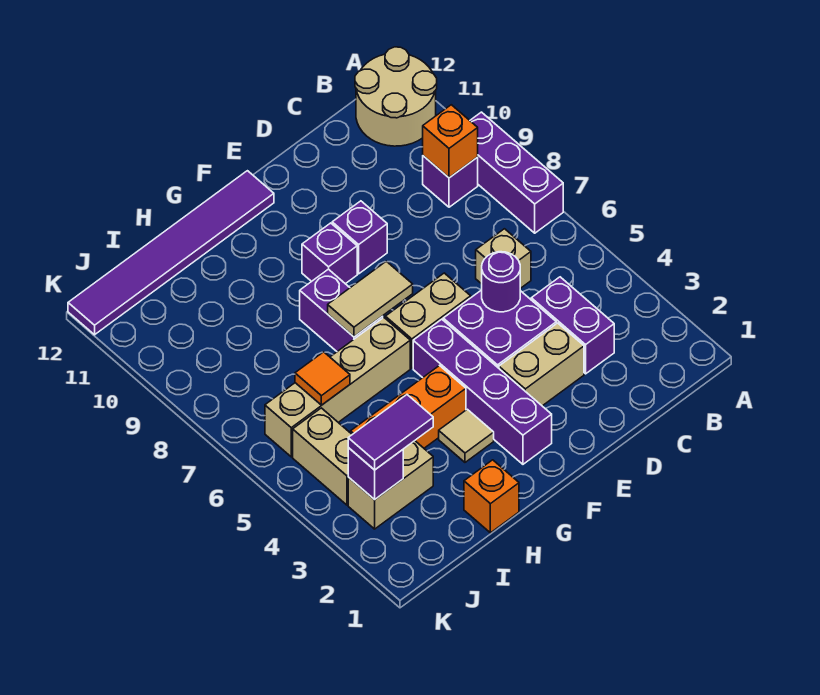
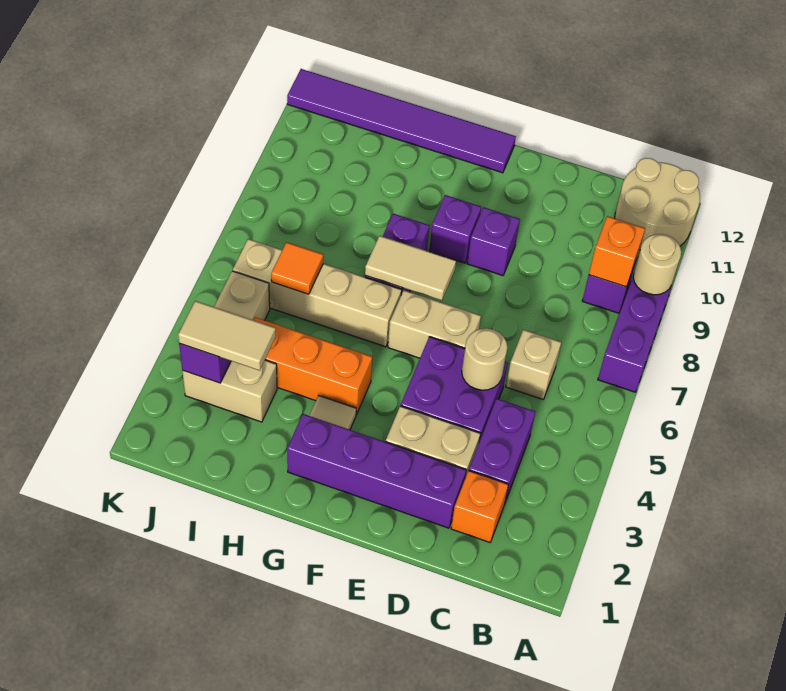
none -> tan round brick A9 level 2
purple round brick D5 level 2 -> tan round brick D5 level 2
purple brick F2:F5 level 1 -> purple brick D2:G2 level 1
orange brick H1 level 1 -> orange brick C2 level 1
purple tile I3:J3 level 3 -> tan tile I3:J3 level 3

